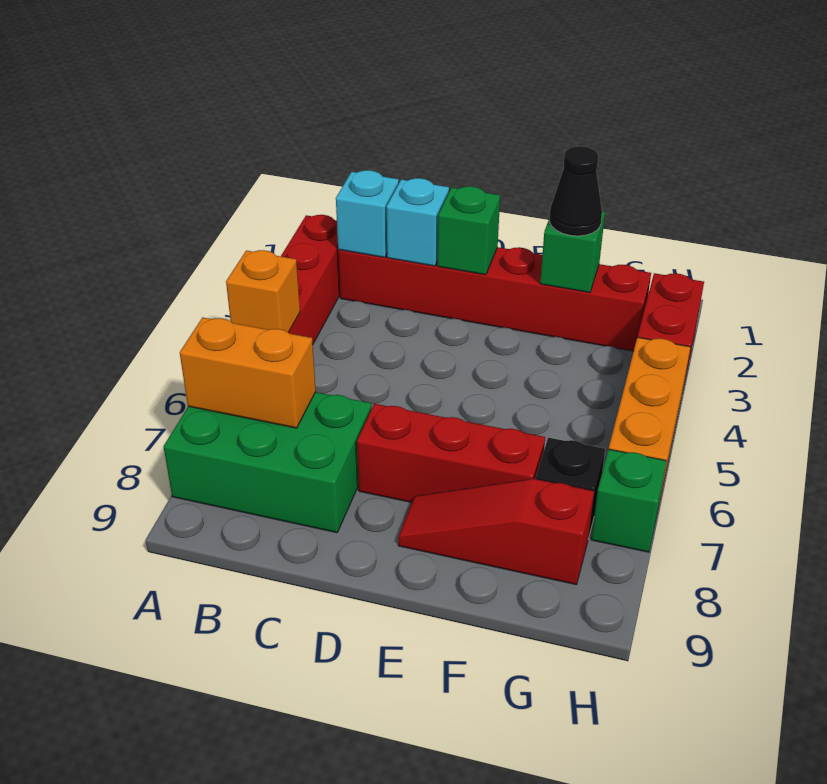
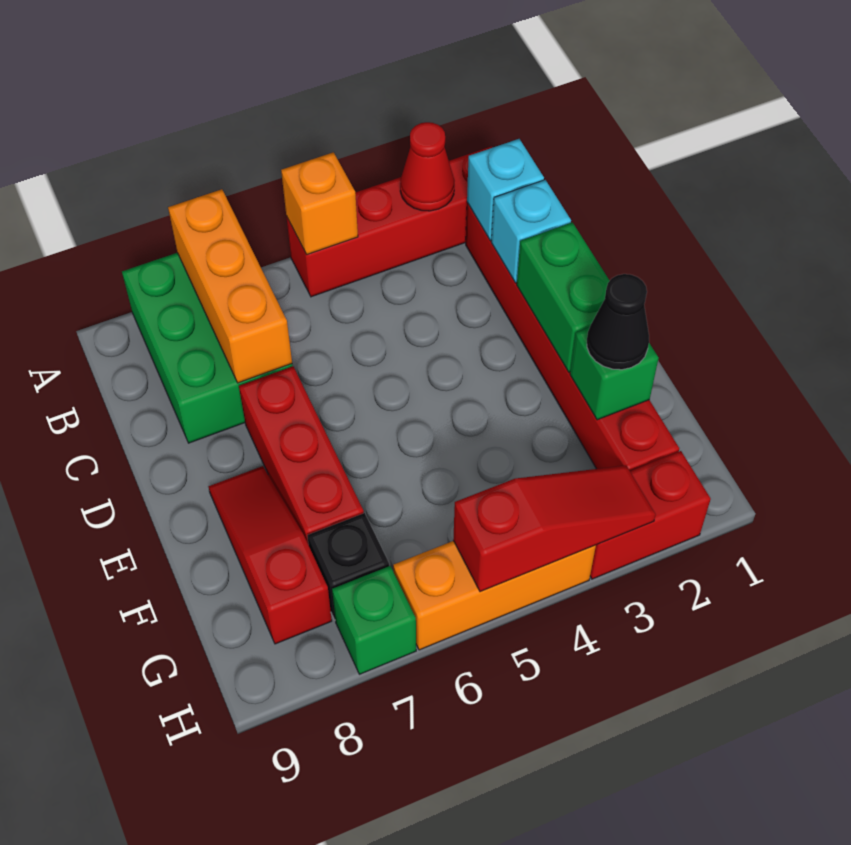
none -> red cone A3 level 2
orange brick A7:B7 level 2 -> orange brick A7:C7 level 2
green brick D2 level 2 -> green brick D2:E2 level 2
none -> red slope H3:H5 level 2 top 5

